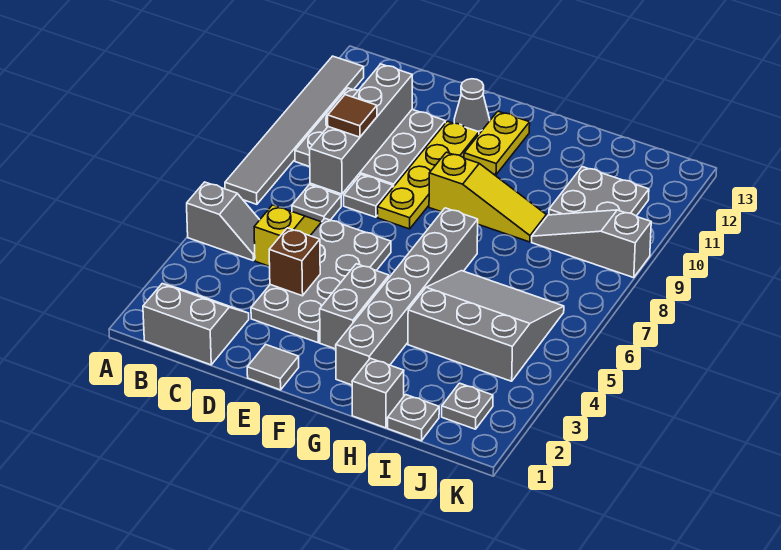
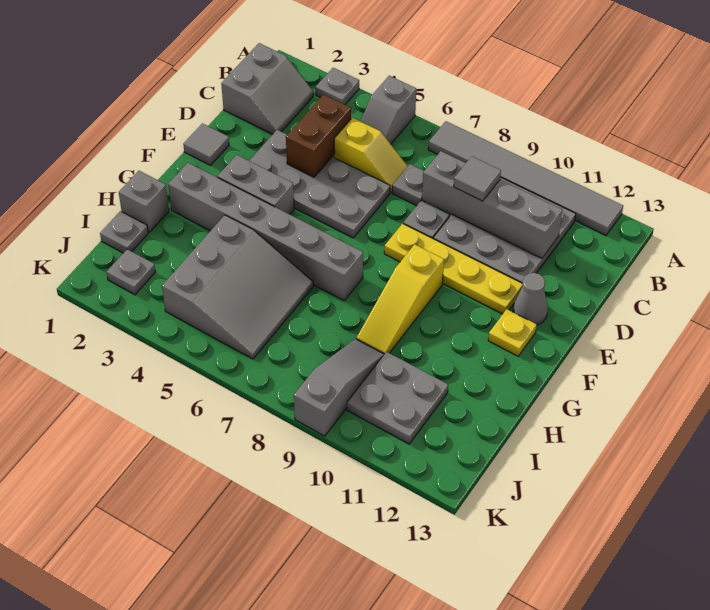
none -> grey plate A3 level 1
brown tile C9 level 3 -> grey tile C9 level 3
brown brick D4 level 2 -> brown brick C4:D4 level 2
yellow plate F11:F12 level 1 -> yellow plate F12 level 1

